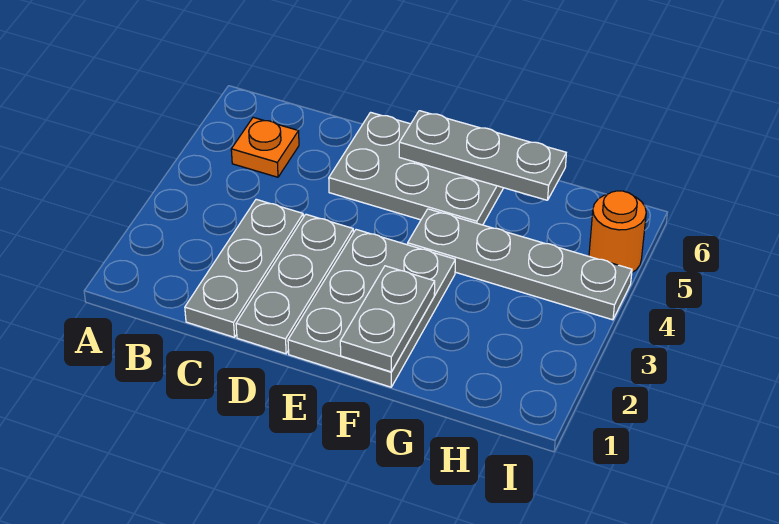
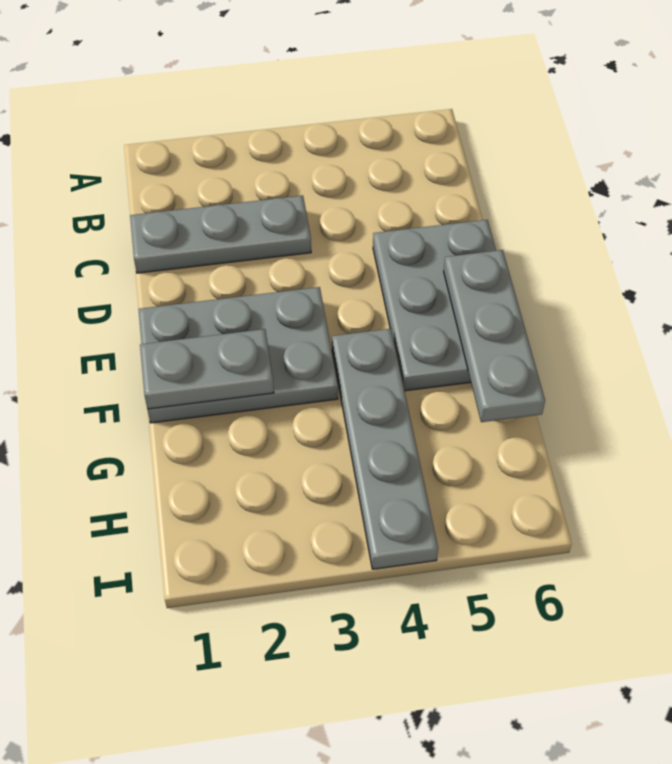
orange plate B5 level 1 -> none
grey plate D1:D3 level 1 -> none
orange round brick I5 level 1 -> none

